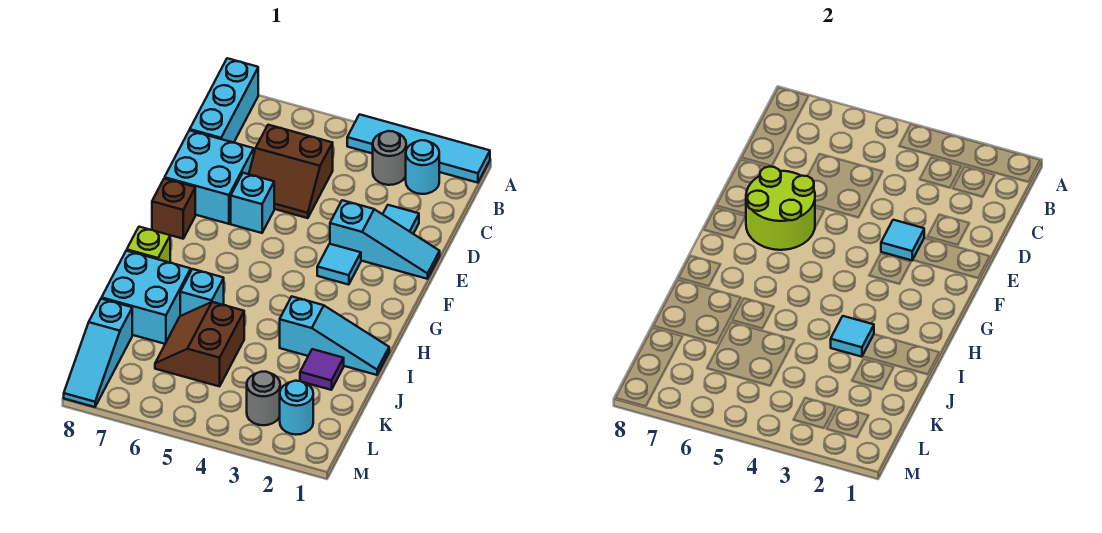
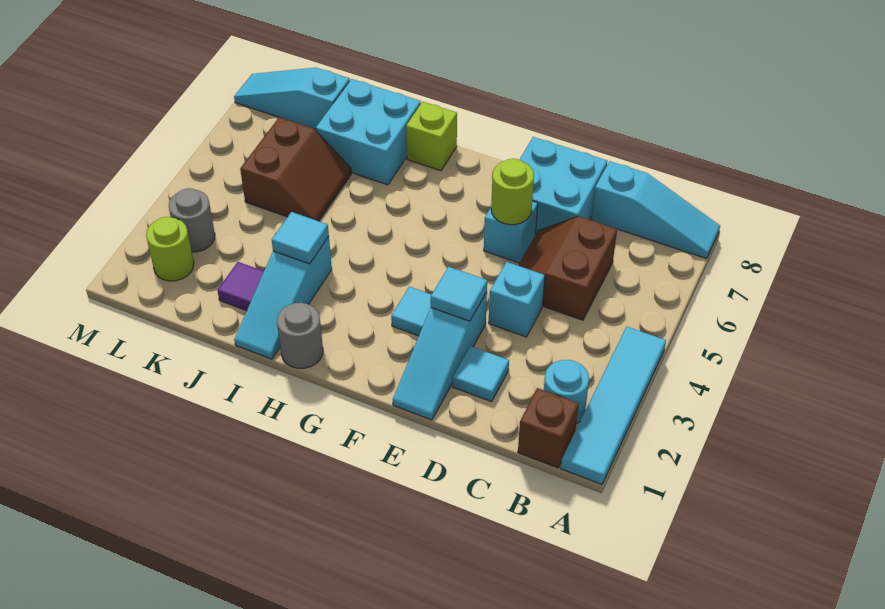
cyan brick A8:C8 level 1 -> cyan slope A8:C8 level 1 top C
grey round brick B3 level 1 -> grey round brick H1 level 1
lime round brick E6:F7 level 2 -> lime round brick E6 level 2
brown brick F8 level 1 -> brown brick B1 level 1
cyan brick I6 level 1 -> cyan brick D4 level 1
brown slope J5:K6 level 1 top 5 -> brown slope J5:K6 level 1 top K
cyan round brick L2 level 1 -> lime round brick L2 level 1

